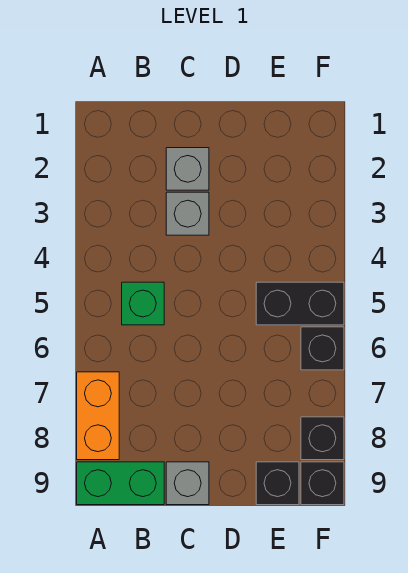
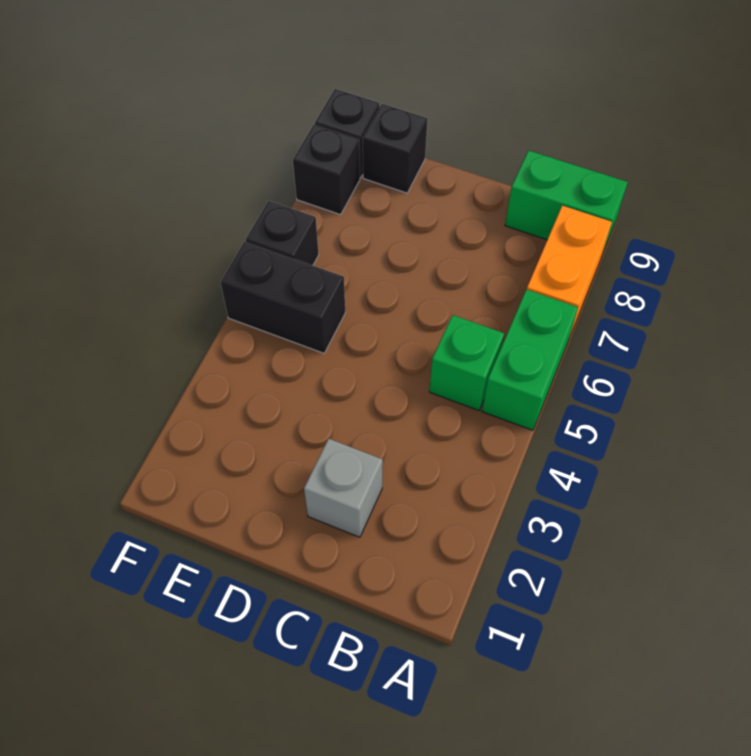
none -> green brick A5:A6 level 1
grey brick C3 level 1 -> none
grey brick C9 level 1 -> none

